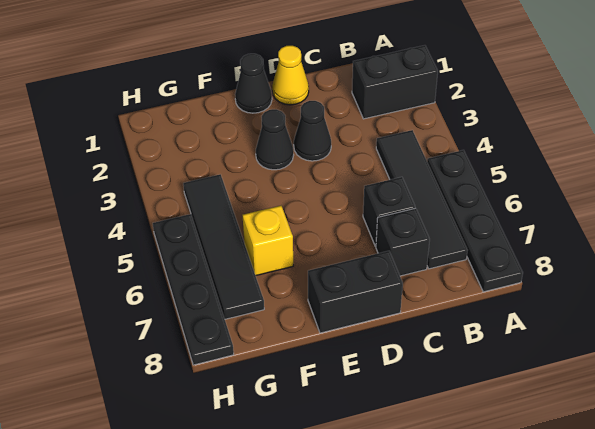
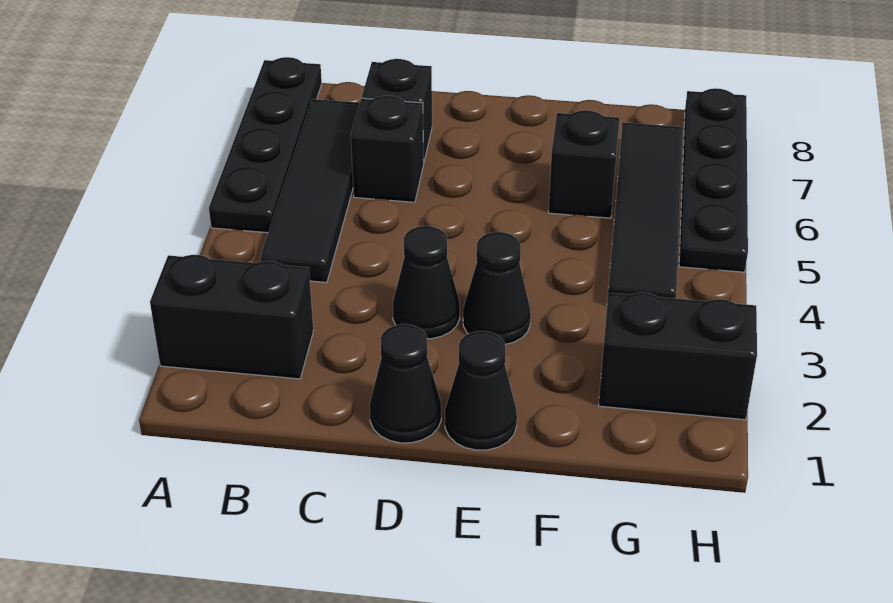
yellow cone D1 level 1 -> black cone D1 level 1
black brick D8:E8 level 1 -> black brick G2:H2 level 1
yellow brick F6 level 1 -> black brick F6 level 1

